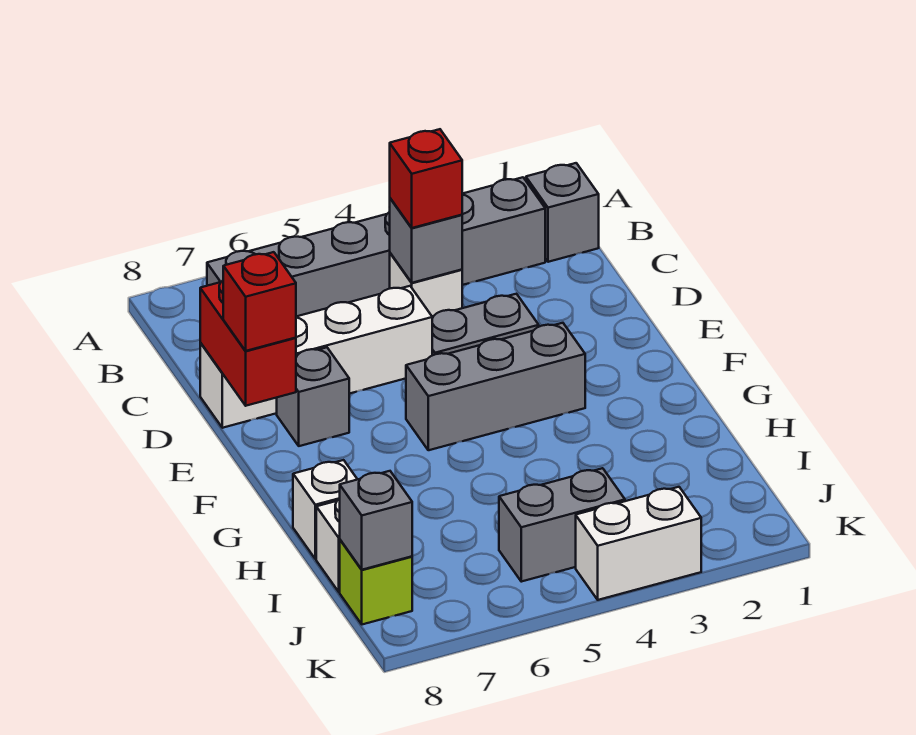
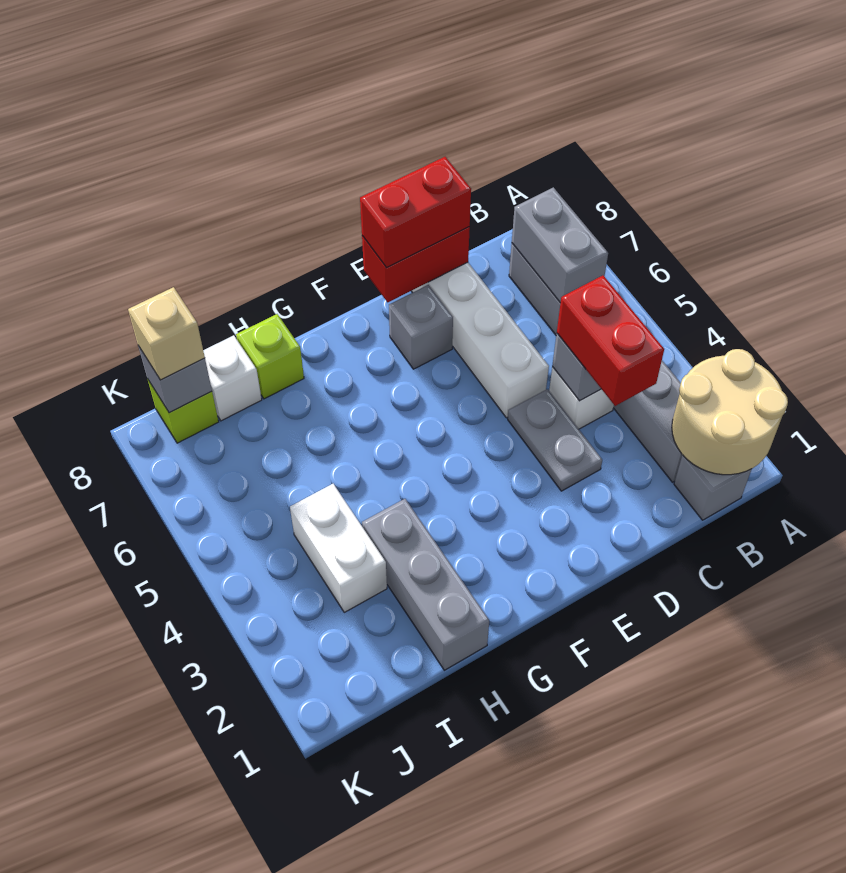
none -> tan round brick A1:B2 level 2
red brick C4 level 3 -> red brick C3:C4 level 3
red brick E8 level 3 -> red brick D8:E8 level 3
grey brick F3:F5 level 1 -> grey brick H1:H3 level 1
white brick H8 level 1 -> lime brick H8 level 1
grey brick J4:J5 level 1 -> grey brick B6:B7 level 2
none -> tan brick J8 level 3
white brick K3:K4 level 1 -> white brick I3:I4 level 1

